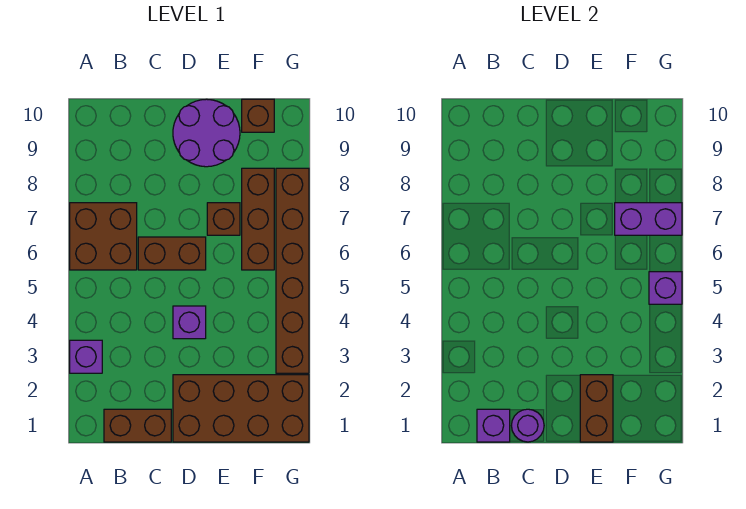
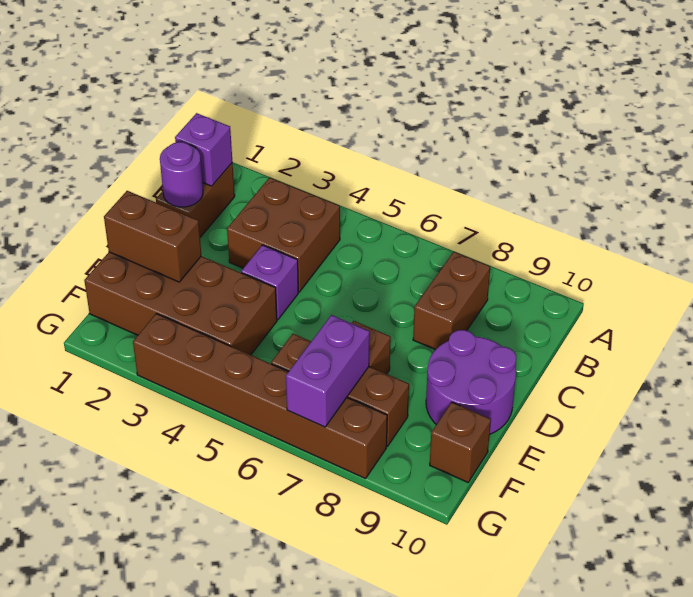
purple brick A3 level 1 -> none
brown brick A6:B7 level 1 -> brown brick B3:C4 level 1
brown brick C6:D6 level 1 -> brown brick B8:C8 level 1
brown brick D1:G2 level 1 -> brown brick E1:F4 level 1
purple brick G5 level 2 -> none

